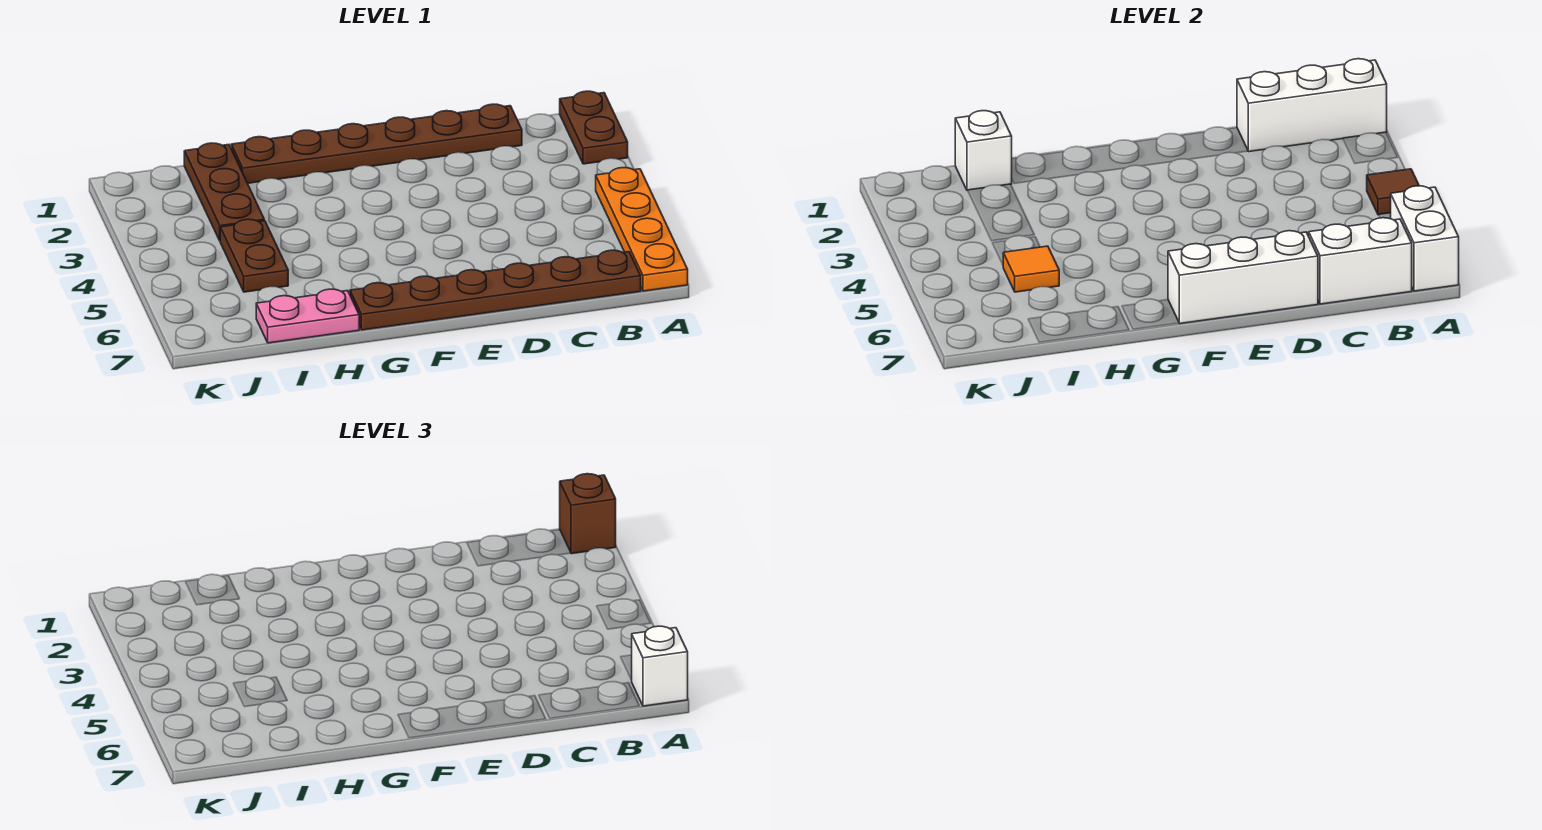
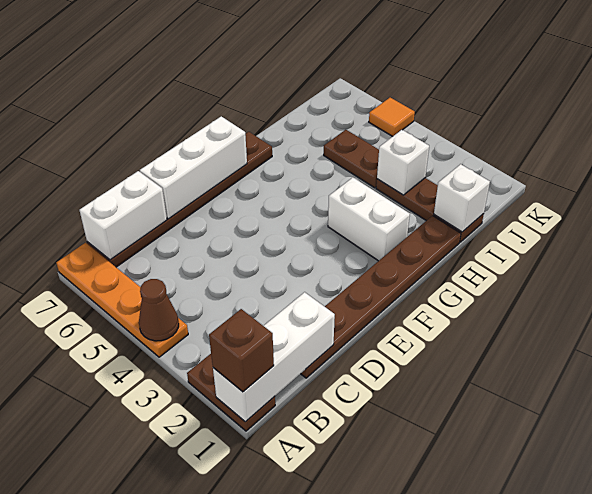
brown tile A4 level 2 -> brown cone A4 level 2
white brick A6:A7 level 2 -> white brick G2:G3 level 1
white brick A7 level 3 -> white brick I3 level 2
pink plate H7:I7 level 1 -> none
orange tile I5 level 2 -> orange tile K5 level 1

